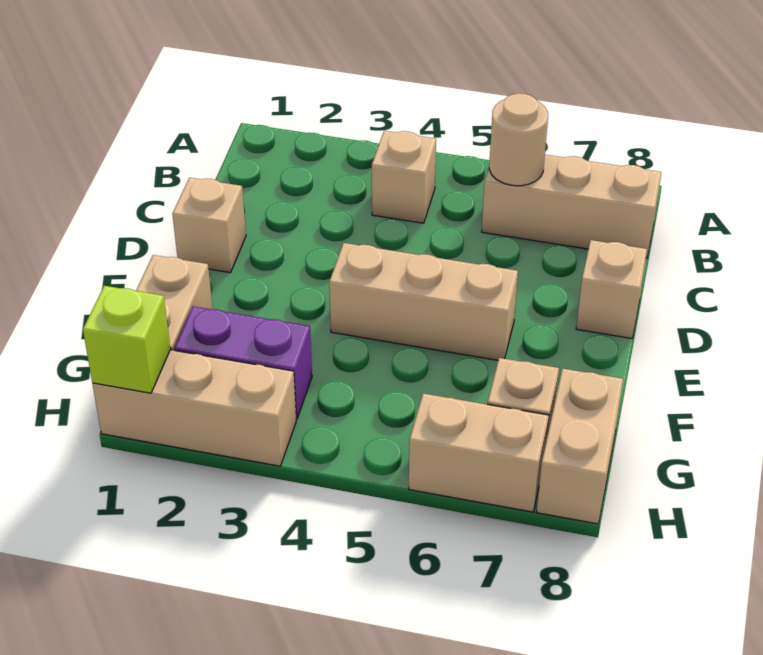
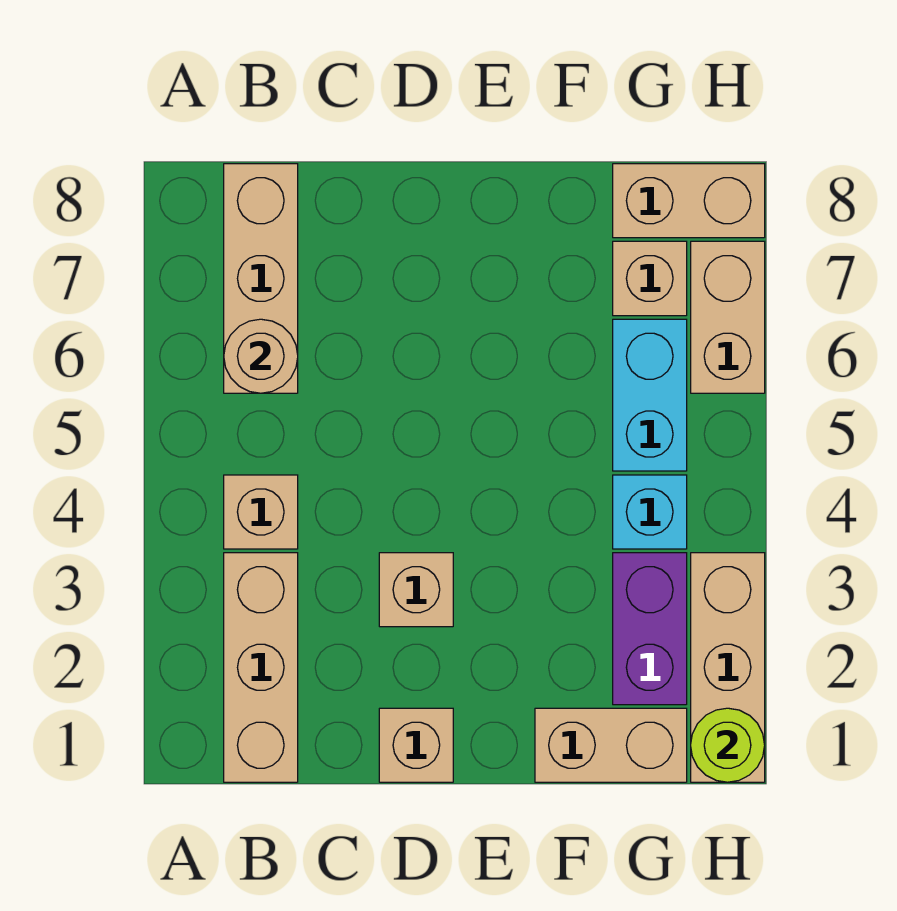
tan brick D8 level 1 -> tan brick D3 level 1
tan brick E4:E6 level 1 -> tan brick B1:B3 level 1
none -> cyan brick G4 level 1
none -> cyan brick G5:G6 level 1
lime brick H1 level 2 -> lime round brick H1 level 2

